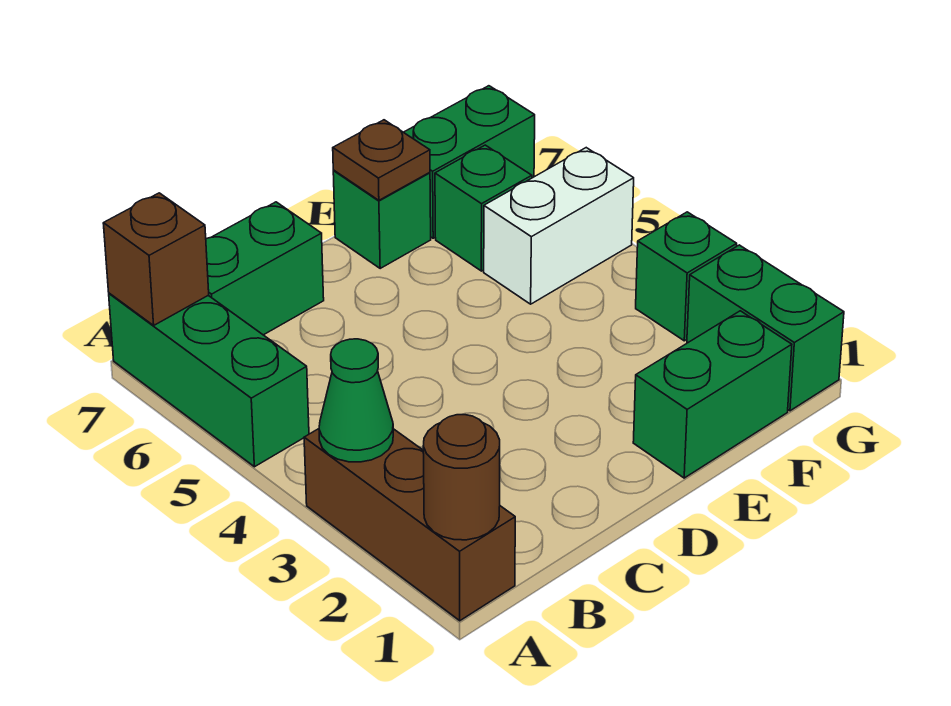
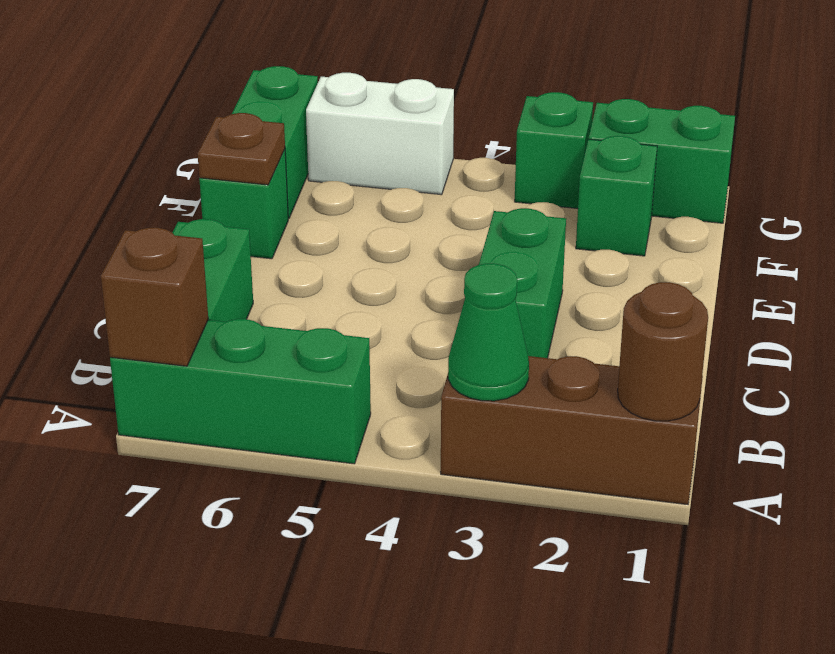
green brick E1:F1 level 1 -> green brick C3:D3 level 1
white brick F5:G5 level 1 -> white brick G5:G6 level 1
green brick F6 level 1 -> green brick F2 level 1

